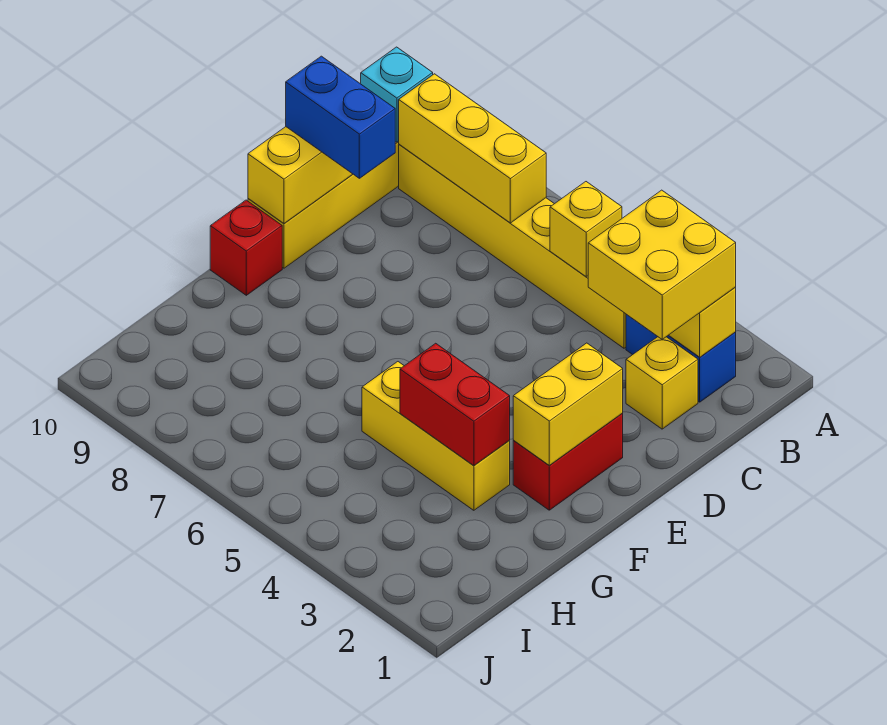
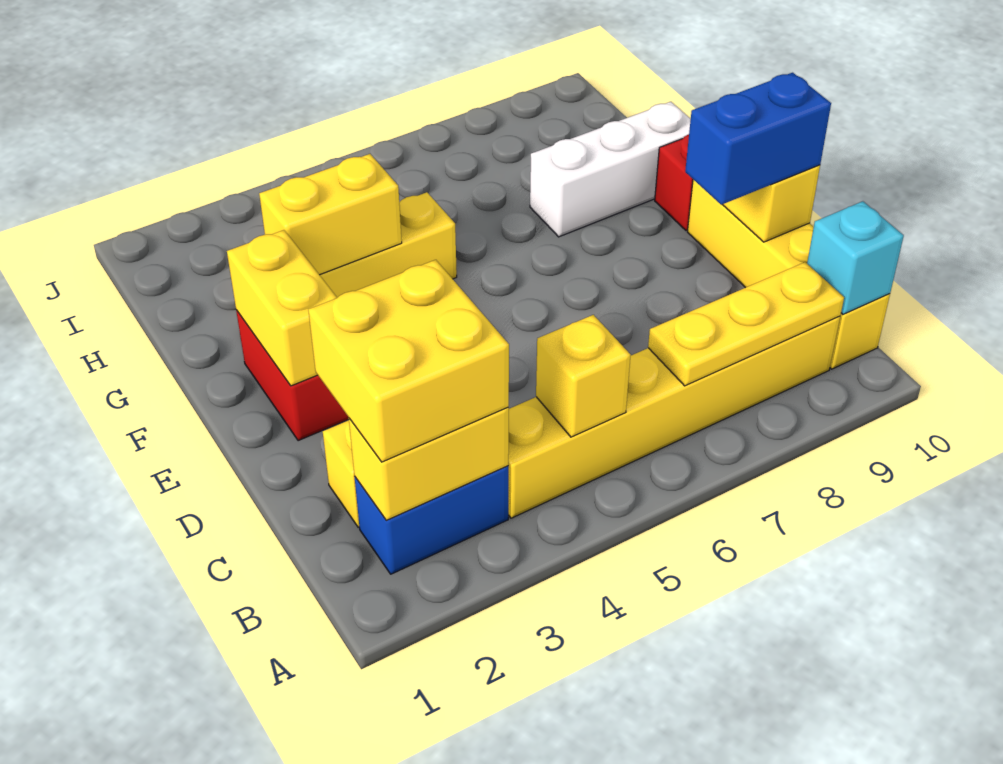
yellow brick B7:B9 level 2 -> yellow plate B7:B9 level 2
red brick G3:G4 level 2 -> yellow brick G3:G4 level 2
none -> white brick G8:G10 level 1

